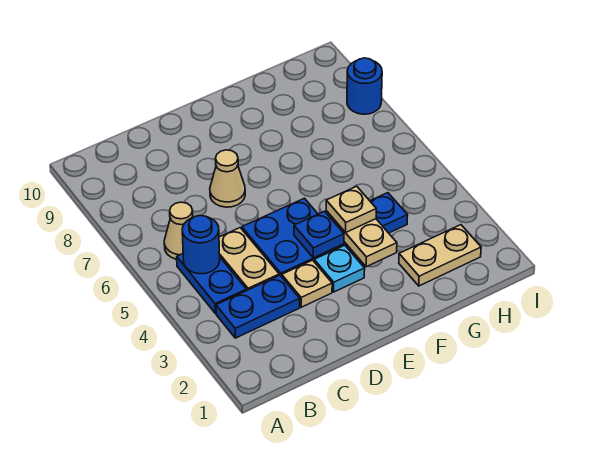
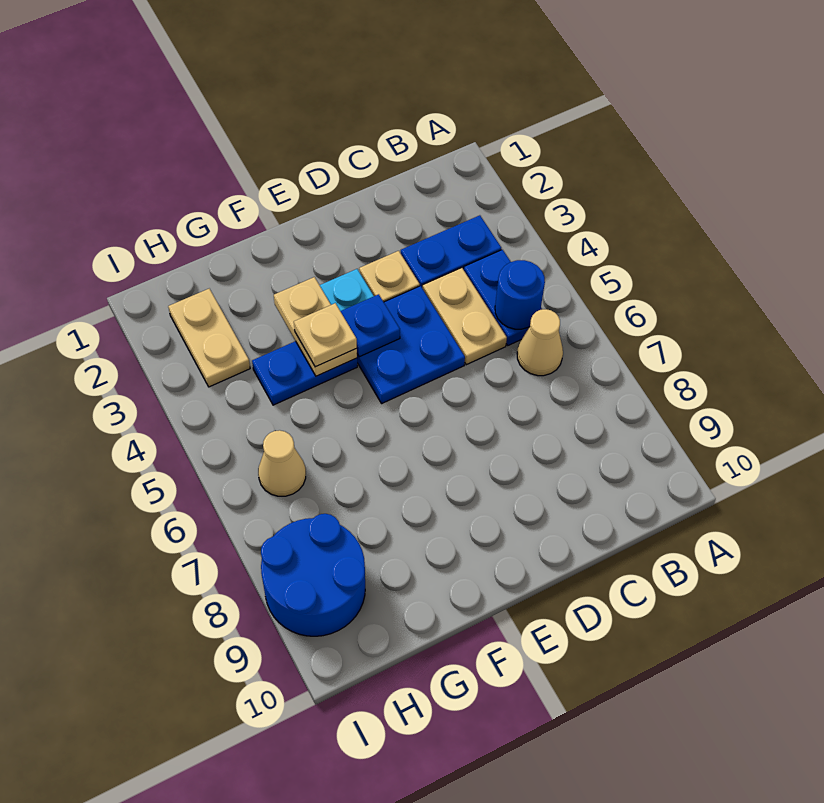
tan cone D7 level 1 -> tan cone H6 level 1
tan plate G2:H2 level 1 -> tan plate H2:H3 level 1
blue round brick I8 level 1 -> blue round brick H8:I9 level 1

